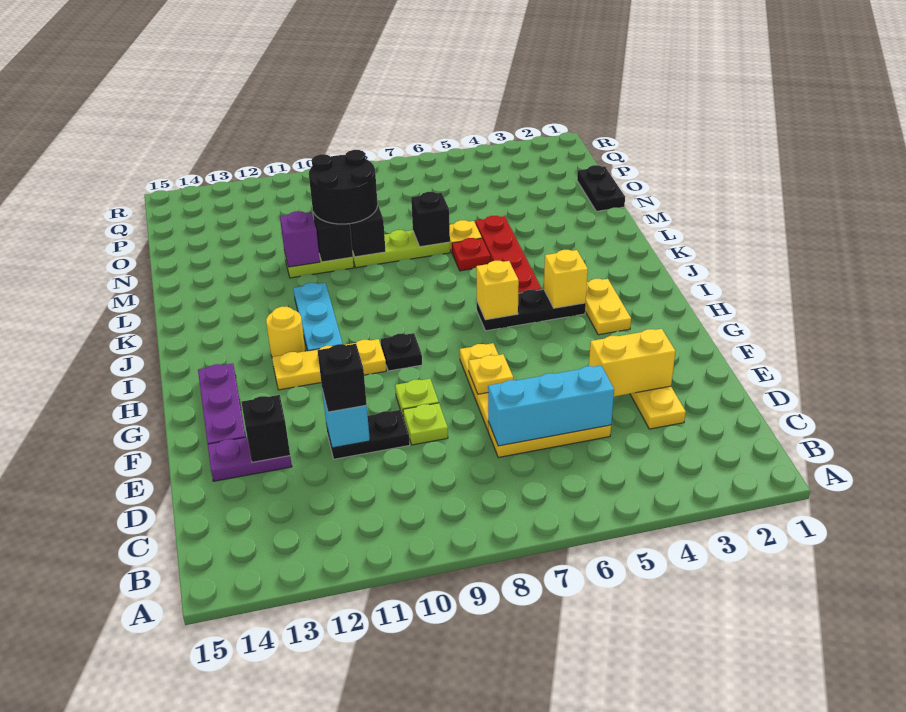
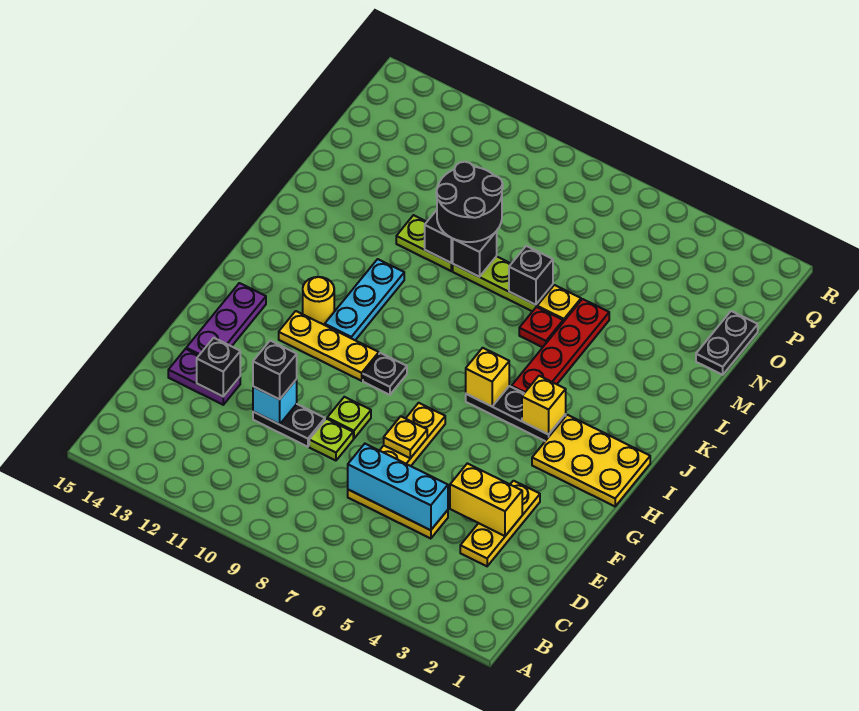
yellow plate H3:I3 level 1 -> yellow plate H1:I3 level 1
purple brick M11 level 2 -> none

